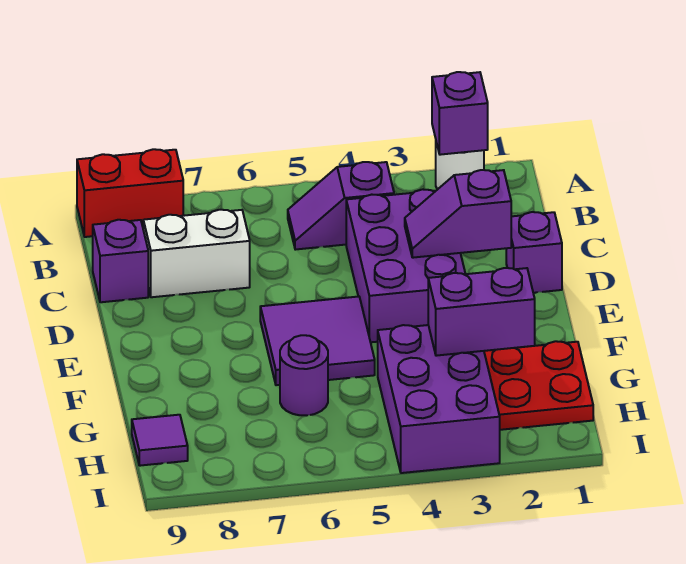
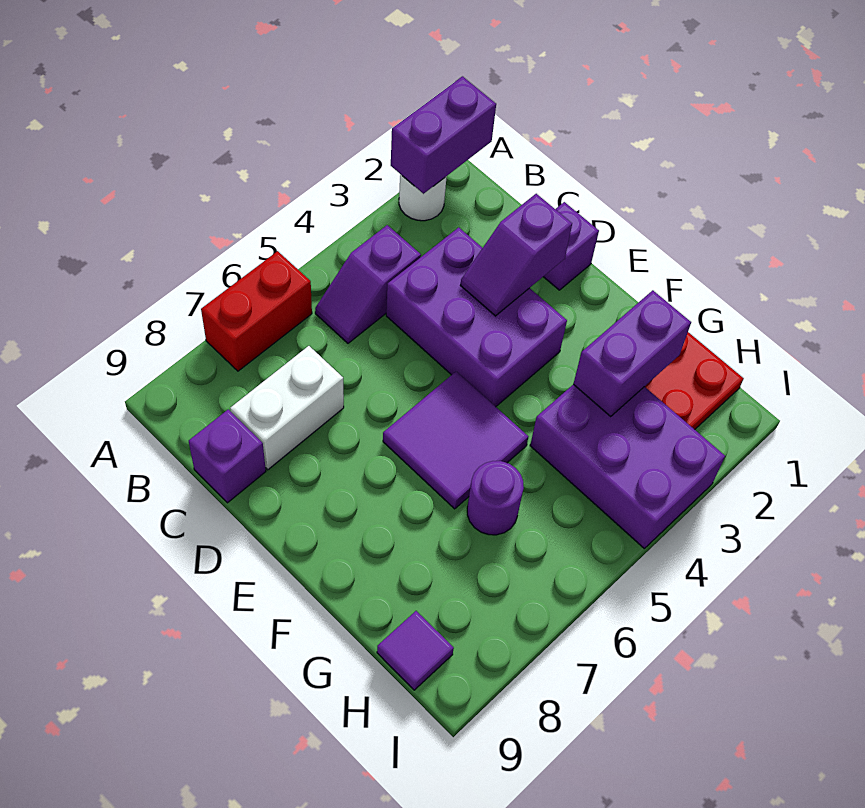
purple brick A2 level 2 -> purple brick A1:A2 level 2
red brick A8:A9 level 1 -> red brick A6:A7 level 1

